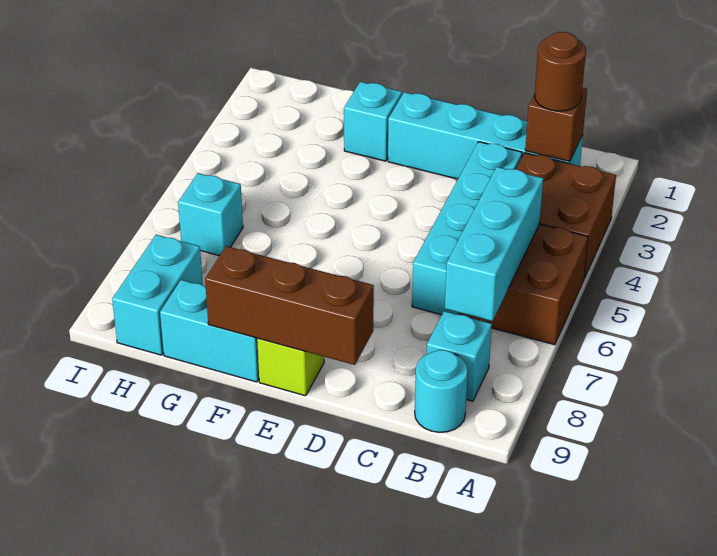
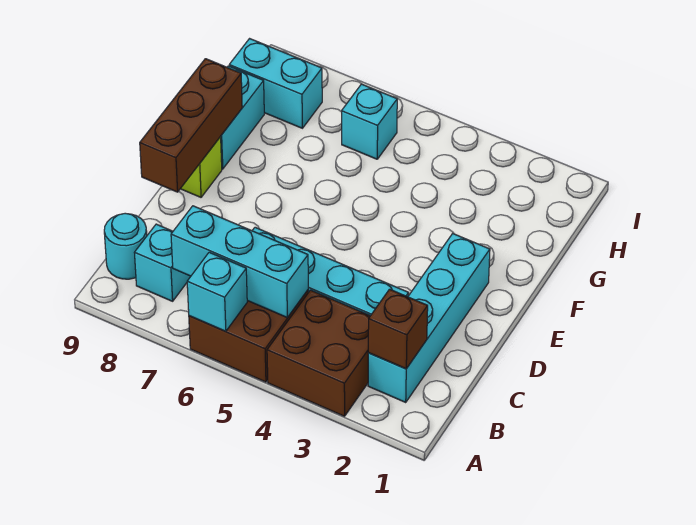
brown round brick B2 level 3 -> none
cyan brick F2 level 1 -> cyan brick A6 level 2

